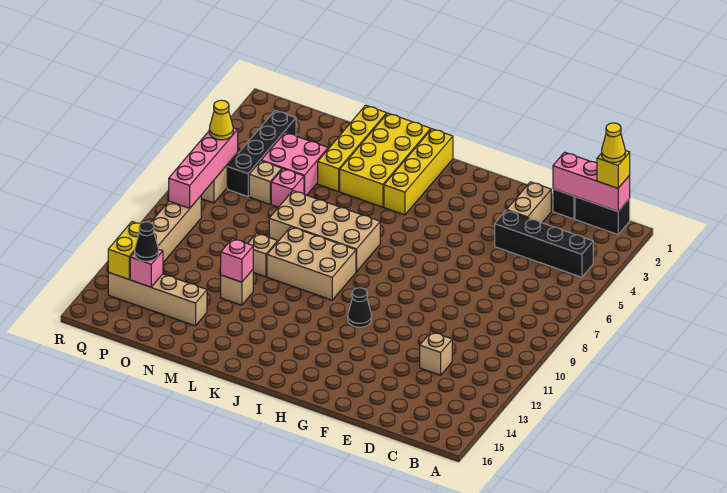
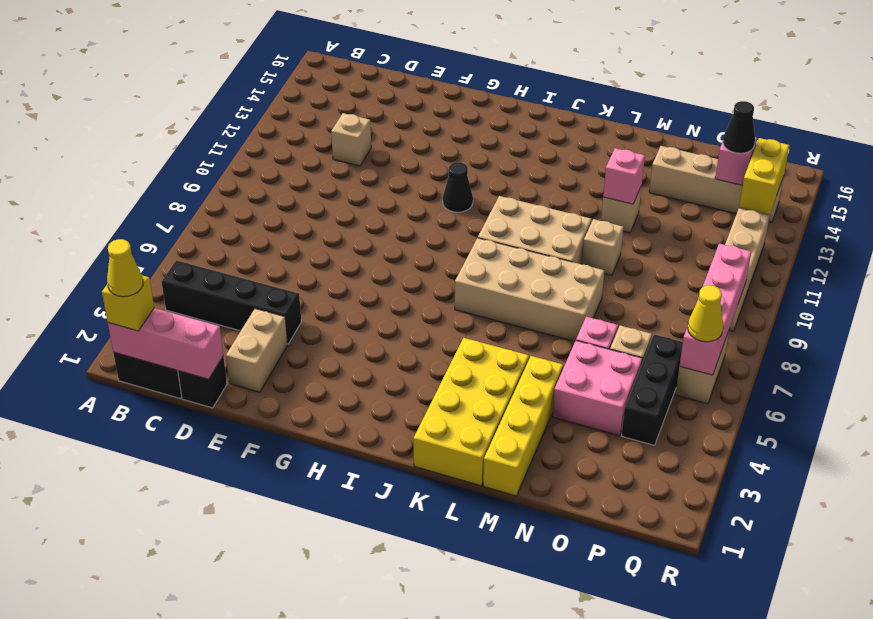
yellow brick J1:J4 level 1 -> none
black brick P3:P6 level 1 -> black brick P4:P6 level 1

